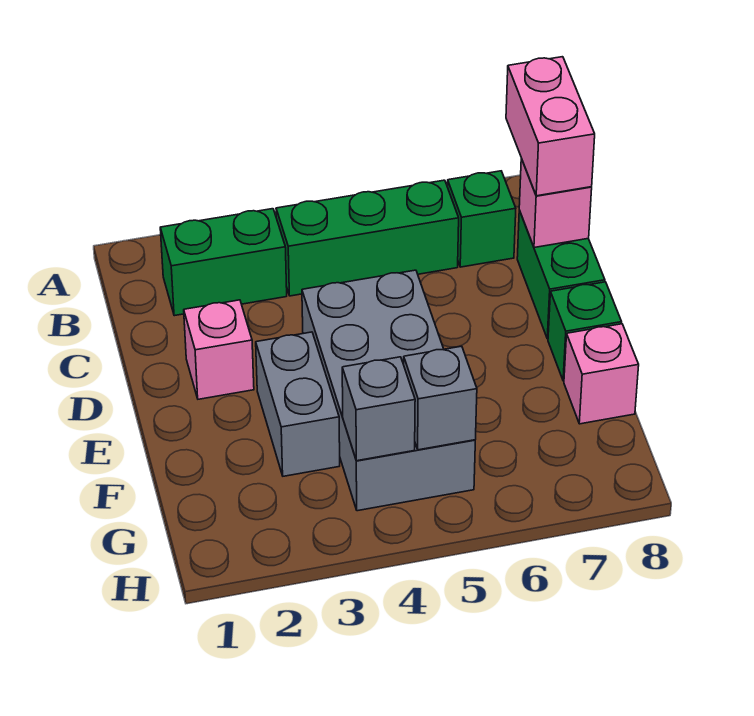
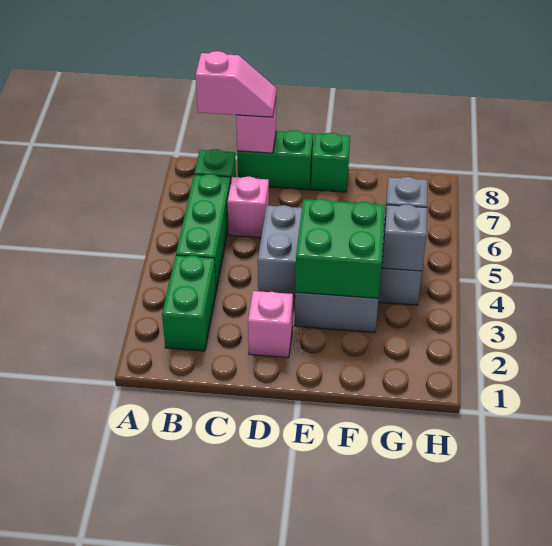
pink brick B8:C8 level 3 -> pink slope B8:C8 level 3 top B
none -> green brick E3:F4 level 2
pink brick F8 level 1 -> pink brick C6 level 1

